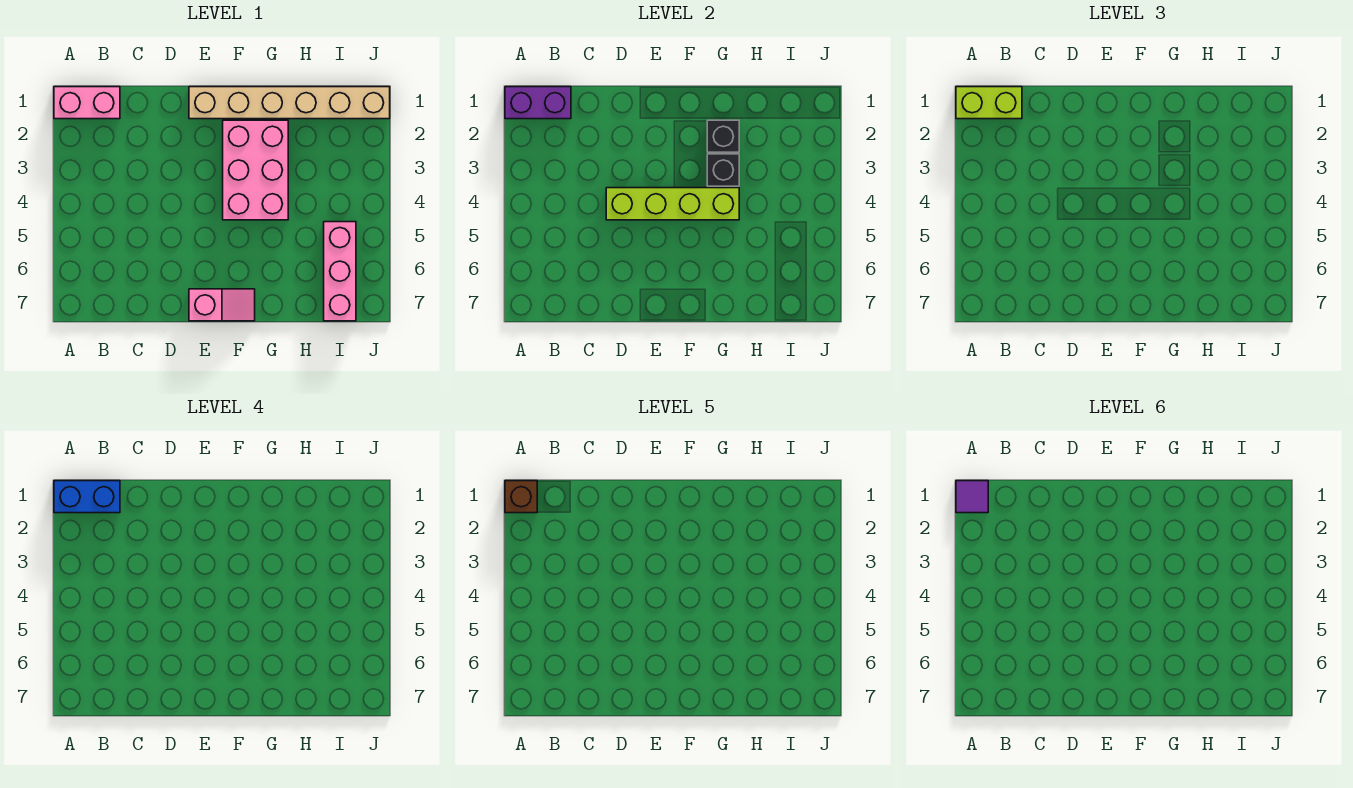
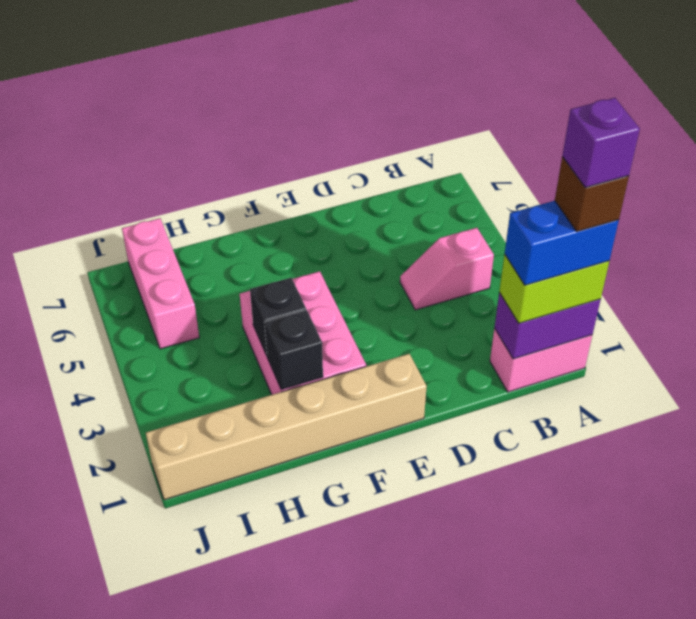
purple tile A1 level 6 -> purple brick A1 level 6
lime brick D4:G4 level 2 -> none
pink slope E7:F7 level 1 top E -> pink slope B4:C4 level 1 top B

